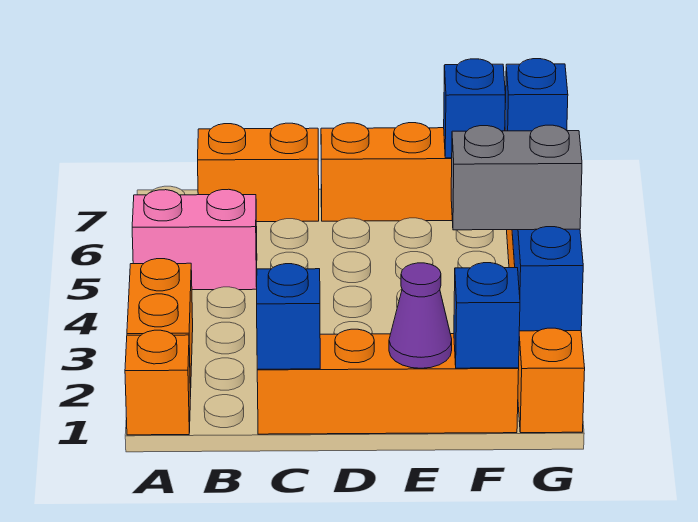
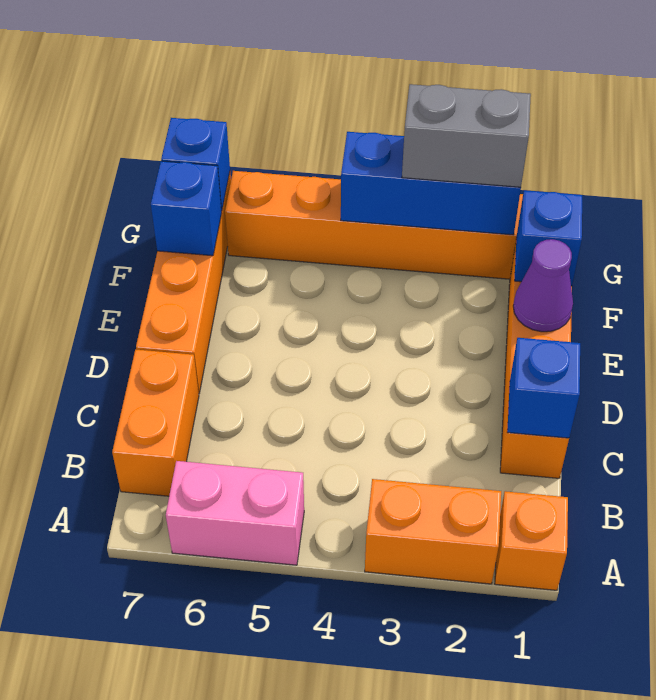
pink brick A5:B5 level 1 -> pink brick A5:A6 level 1
grey brick F3:G3 level 3 -> grey brick G2:G3 level 3

